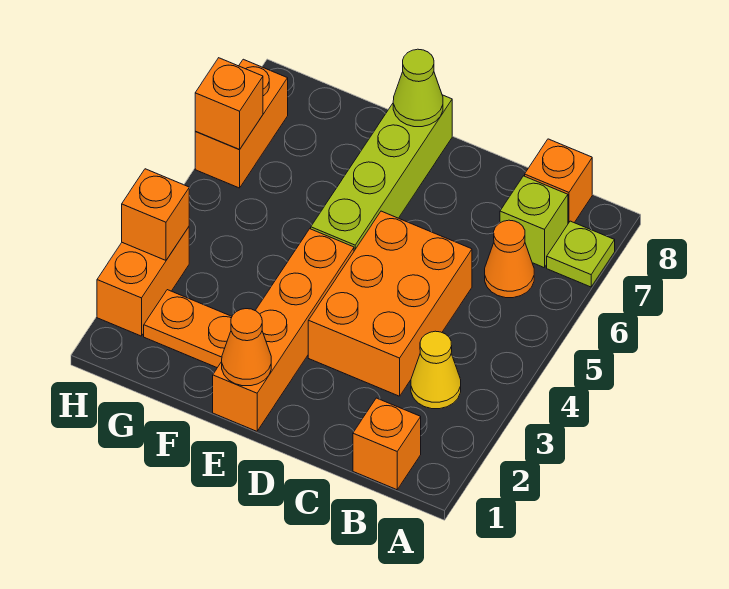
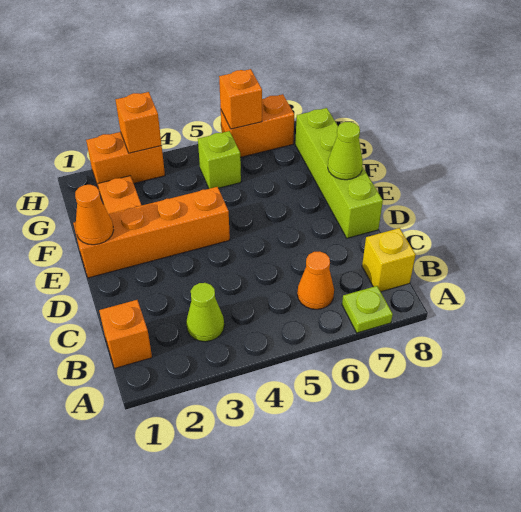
yellow cone B3 level 1 -> lime cone B3 level 1
lime brick B7 level 1 -> lime brick G5 level 1
orange brick B8 level 1 -> yellow brick B8 level 1
orange brick C3:D5 level 1 -> none
lime brick E5:E8 level 1 -> lime brick D8:G8 level 1

